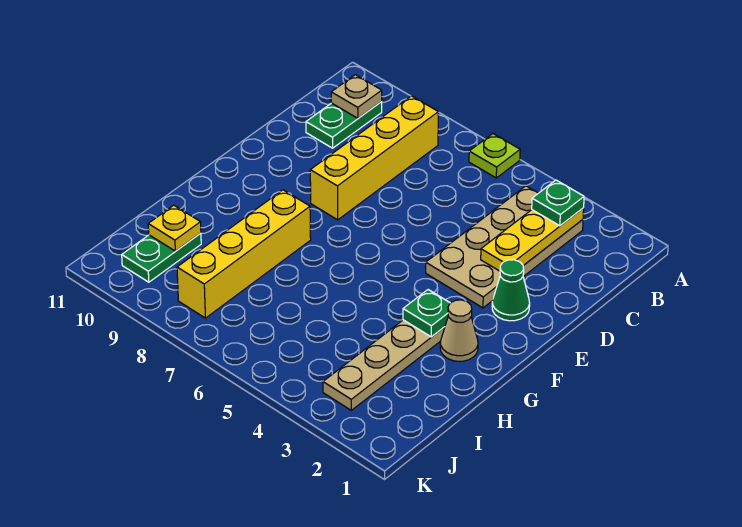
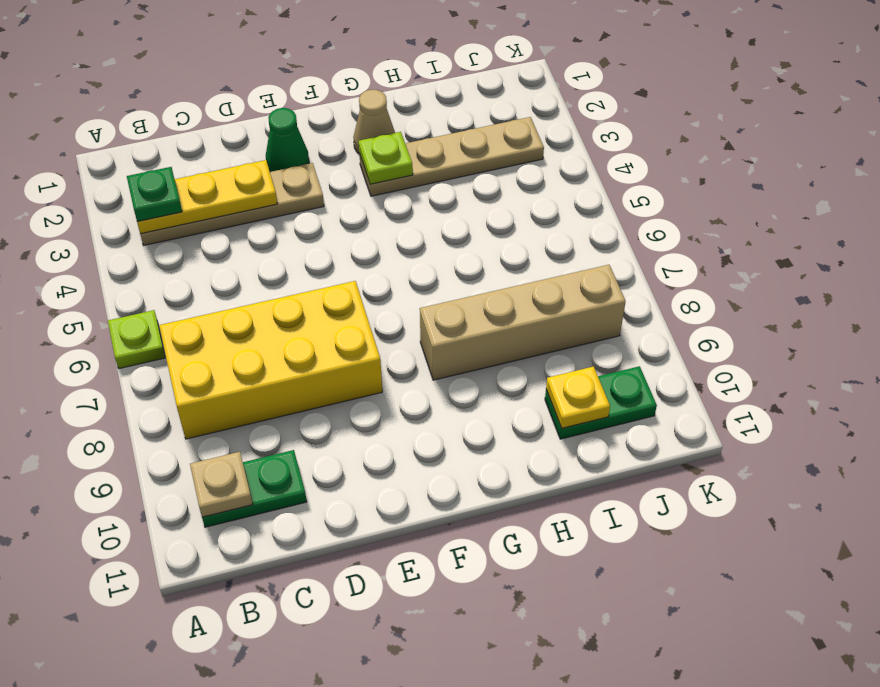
tan plate B3:E4 level 1 -> tan plate B3:E3 level 1
yellow brick B8:E8 level 1 -> yellow brick B7:E8 level 1
green plate G3 level 2 -> lime plate G3 level 2
yellow brick G8:J8 level 1 -> tan brick G8:J8 level 1

